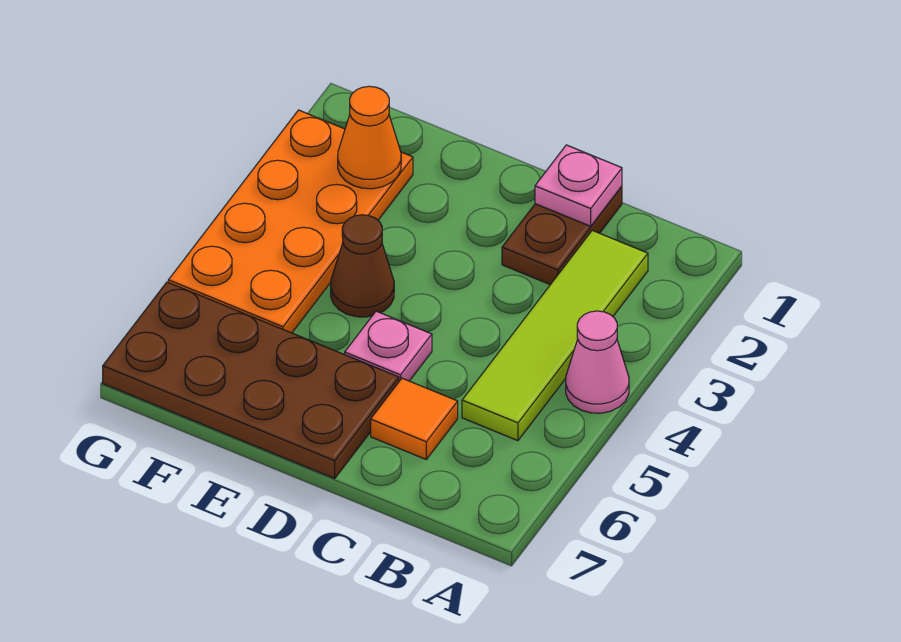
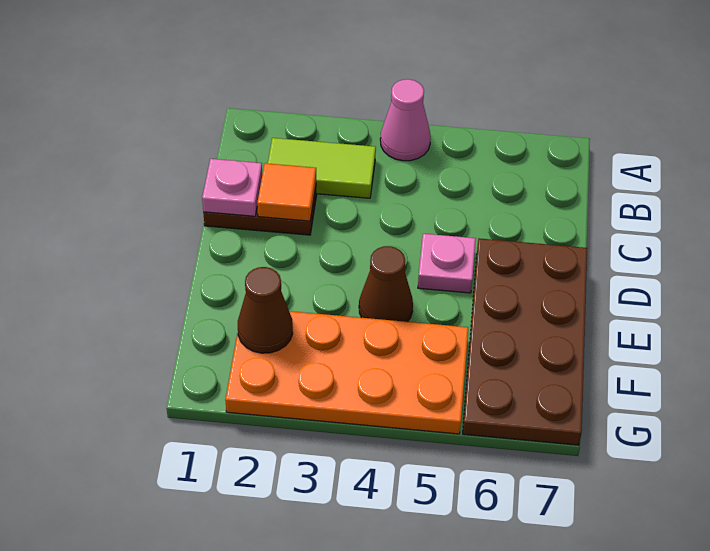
lime tile B2:B5 level 1 -> lime tile B2:B3 level 1
orange tile C6 level 1 -> orange tile C2 level 2
orange cone F2 level 2 -> brown cone F2 level 2

